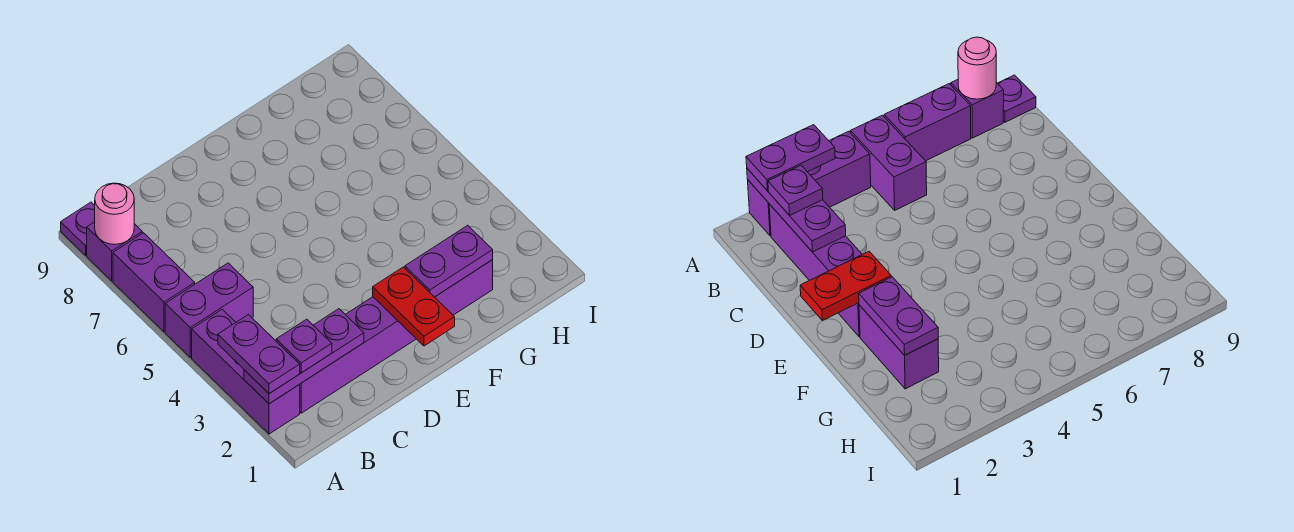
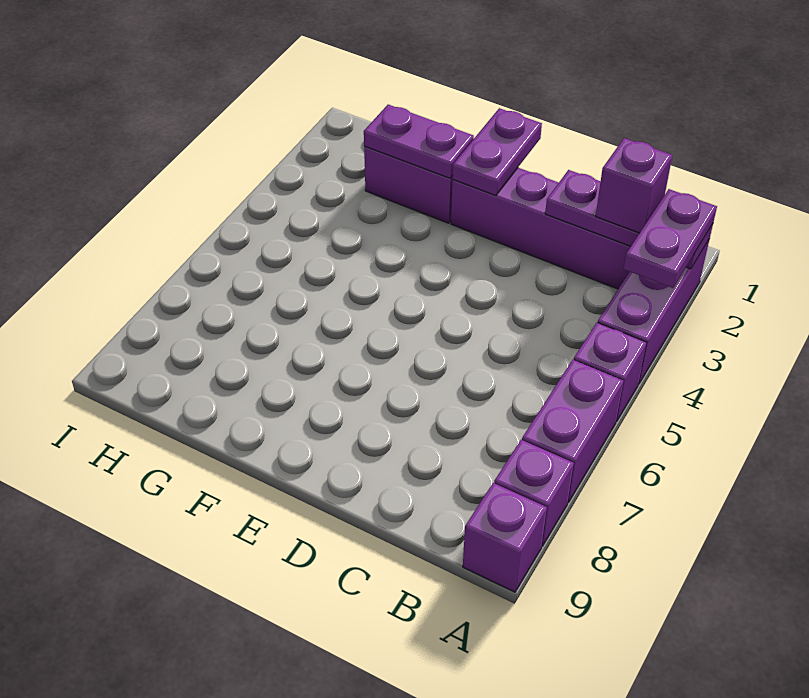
purple brick A5:B5 level 1 -> purple brick A5 level 1
pink round brick A8 level 2 -> none
purple plate A9 level 1 -> purple brick A9 level 1
purple plate B2 level 3 -> purple brick B2 level 3
red plate E1:E2 level 2 -> purple plate E1:E2 level 2

